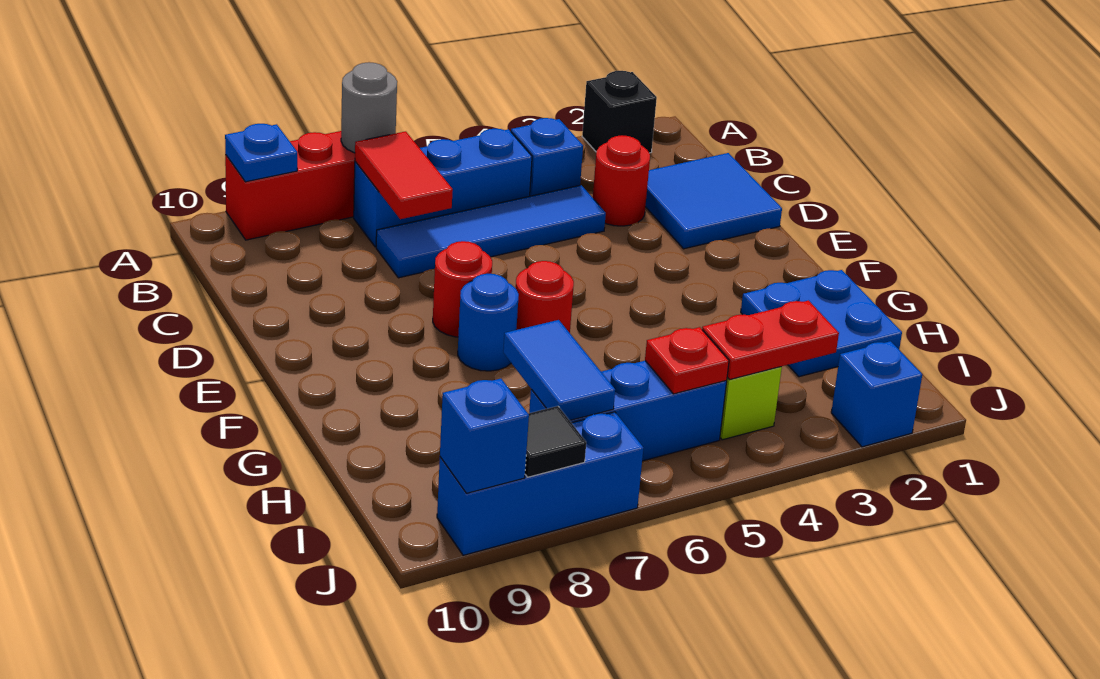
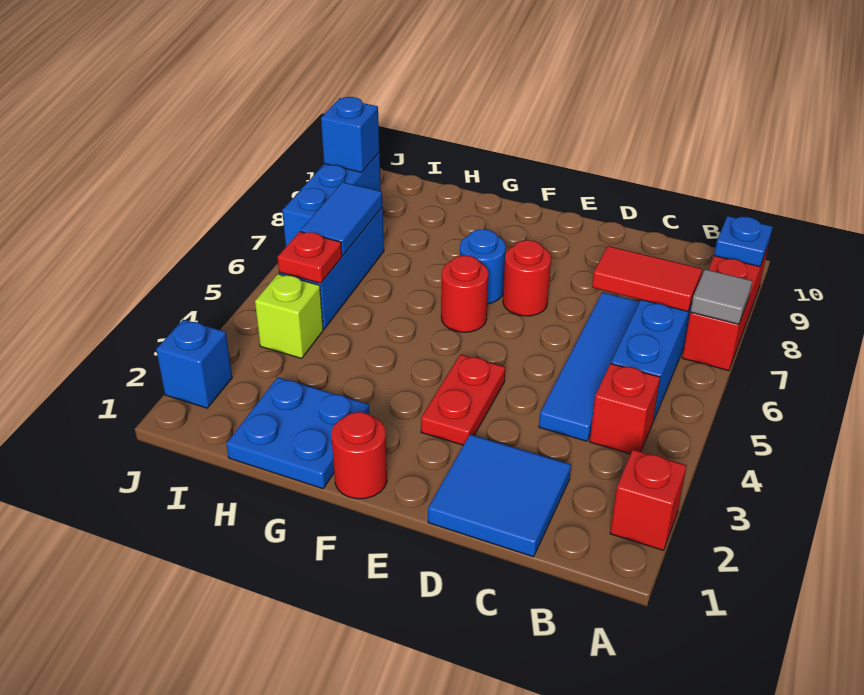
black brick A2 level 1 -> red brick A2 level 1
grey round brick A7 level 2 -> grey tile A7 level 2
blue brick B4 level 1 -> red brick B4 level 1
red round brick C3 level 1 -> red round brick F1 level 1
blue tile H7:I7 level 2 -> blue tile I6:I7 level 2
red plate I3:I4 level 2 -> red plate E3:E4 level 1
black tile J8 level 2 -> none

